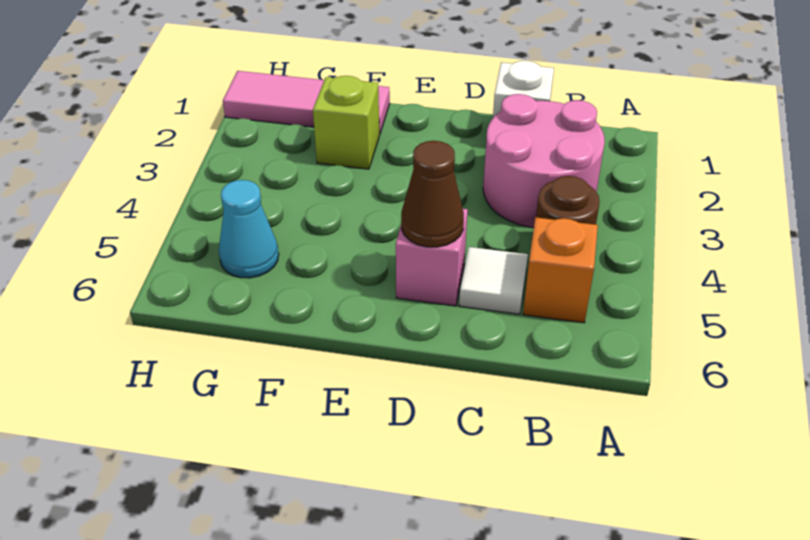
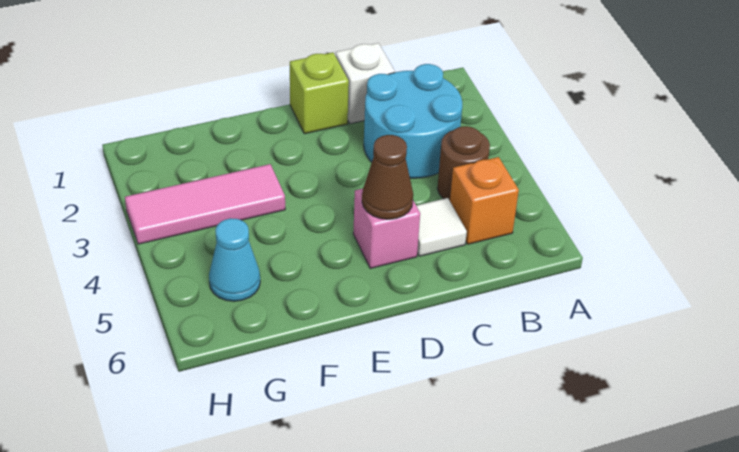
pink round brick B2:C3 level 1 -> cyan round brick B2:C3 level 1
pink tile F1:H1 level 1 -> pink tile F3:H3 level 1
lime brick F2 level 1 -> lime brick D1 level 1

